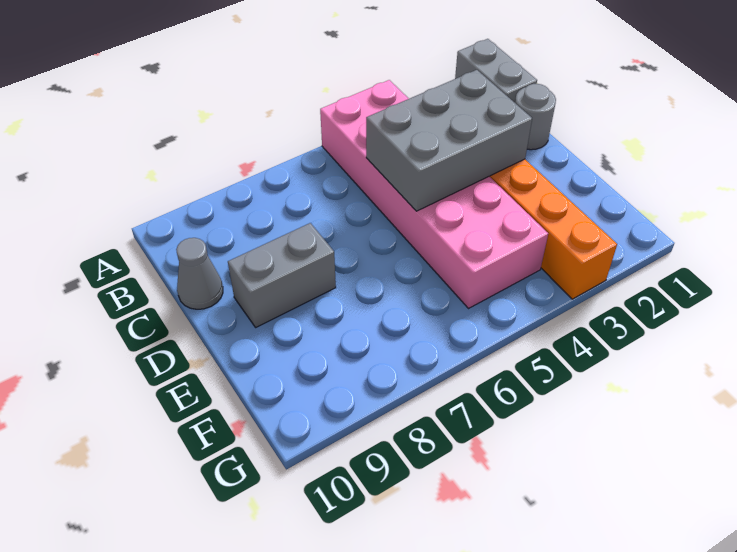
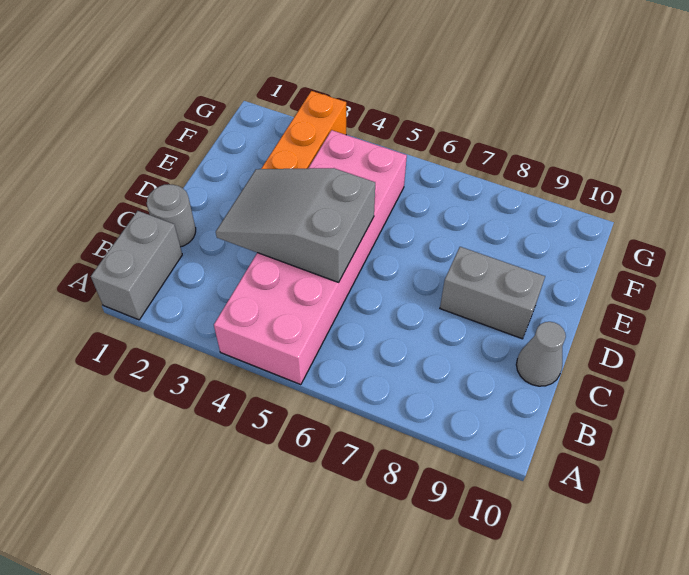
grey brick C3:D5 level 2 -> grey slope C3:D5 level 2 top 5

